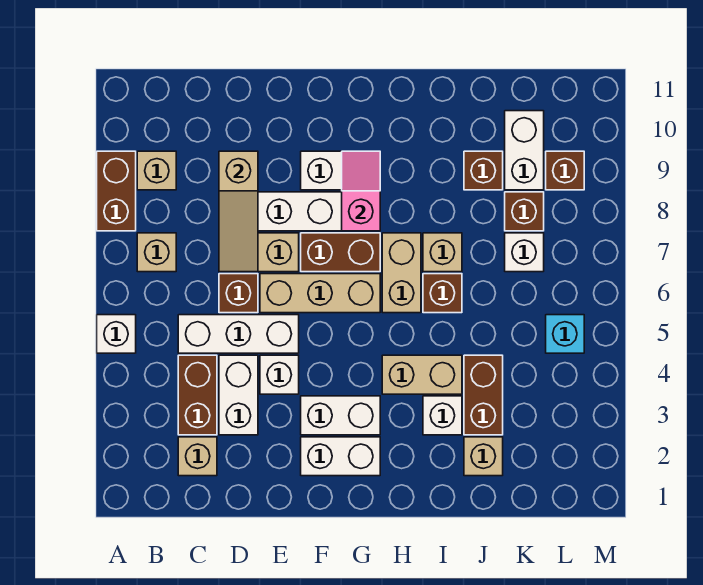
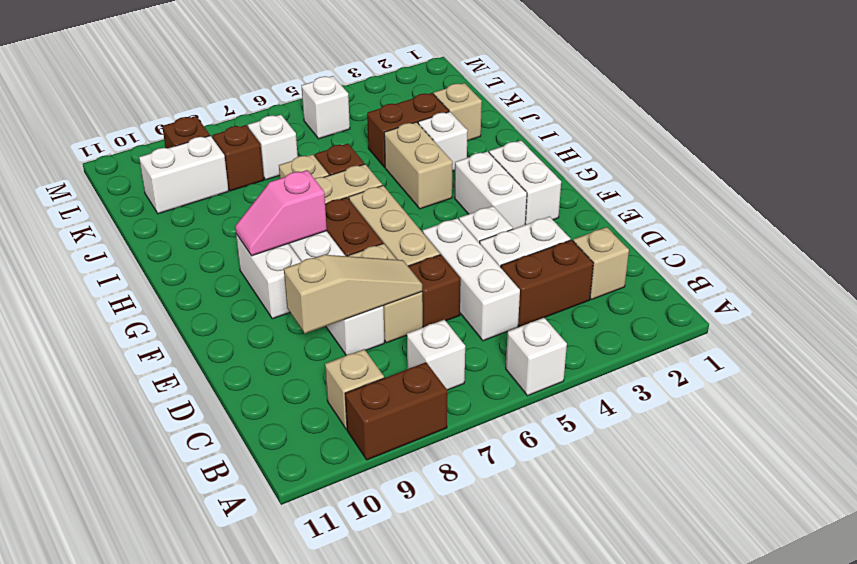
tan brick B7 level 1 -> white brick B7 level 1
brown brick J9 level 1 -> none
cyan brick L5 level 1 -> white brick L5 level 1

